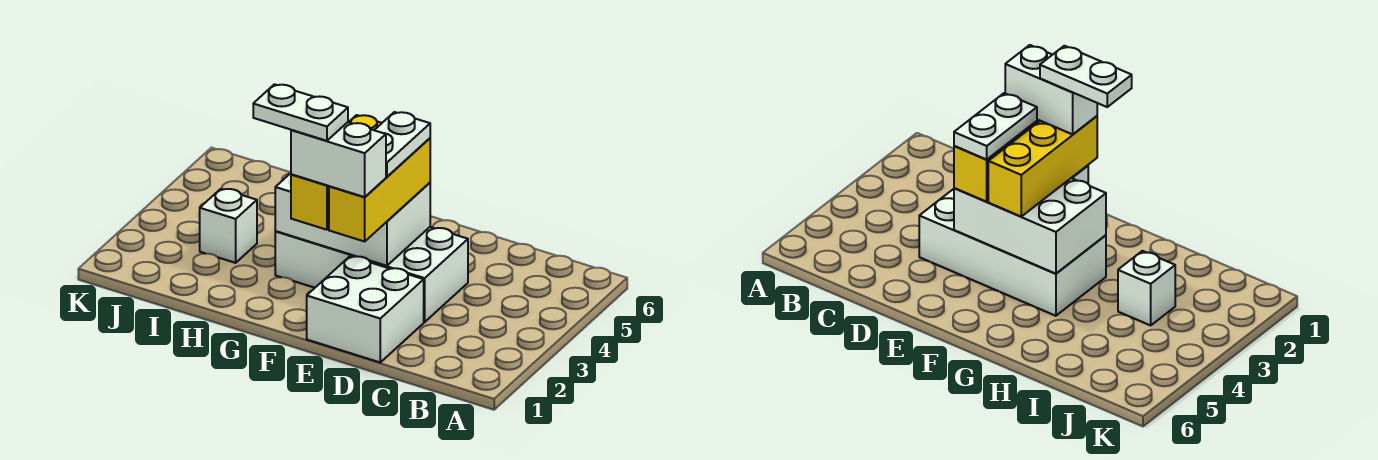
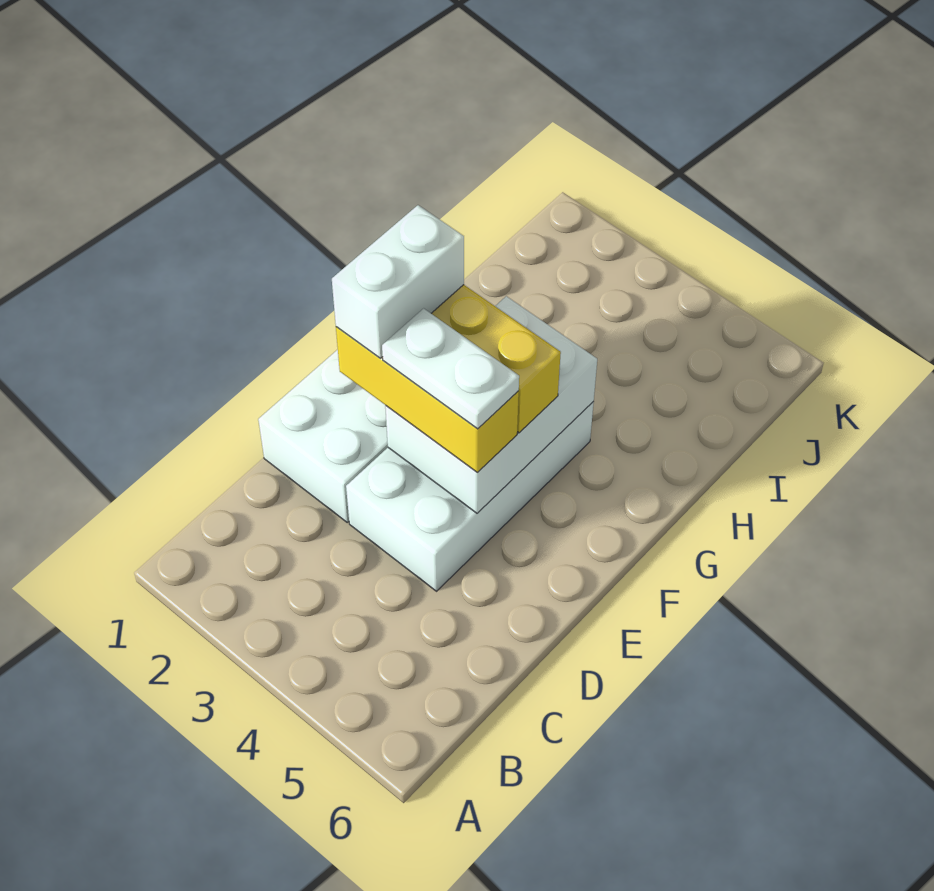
white plate F2:G2 level 5 -> none
white brick I3 level 1 -> none

